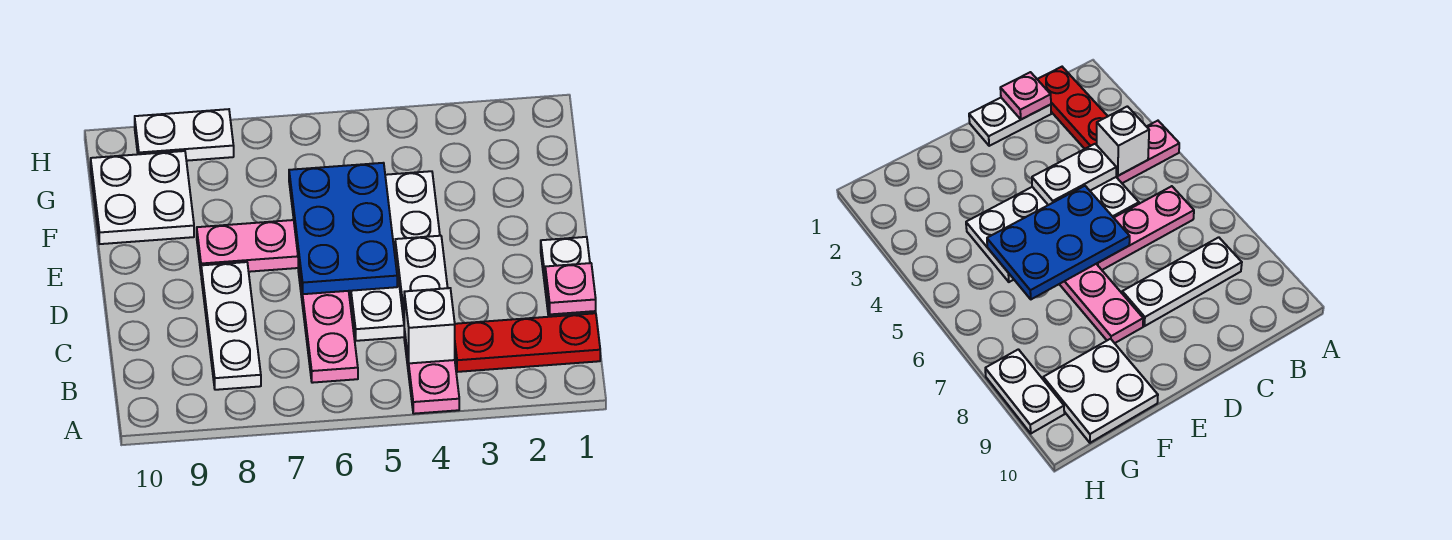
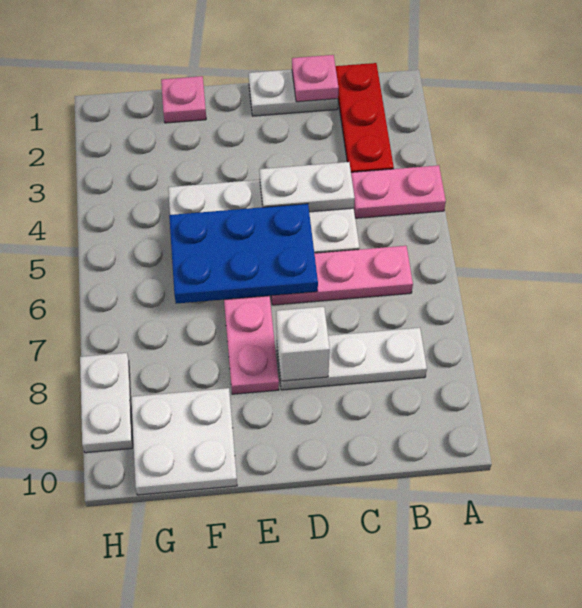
white brick B4 level 2 -> white brick D8 level 2
none -> pink plate F1 level 1

